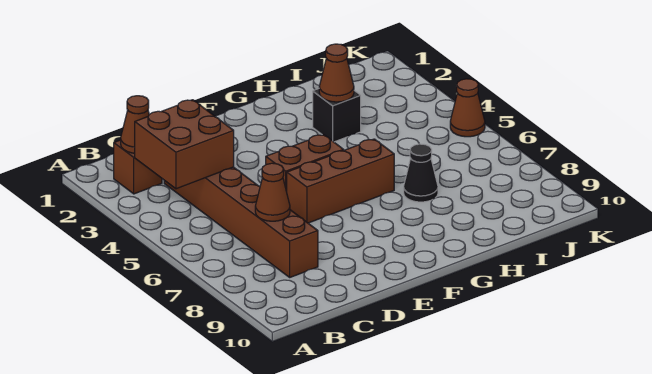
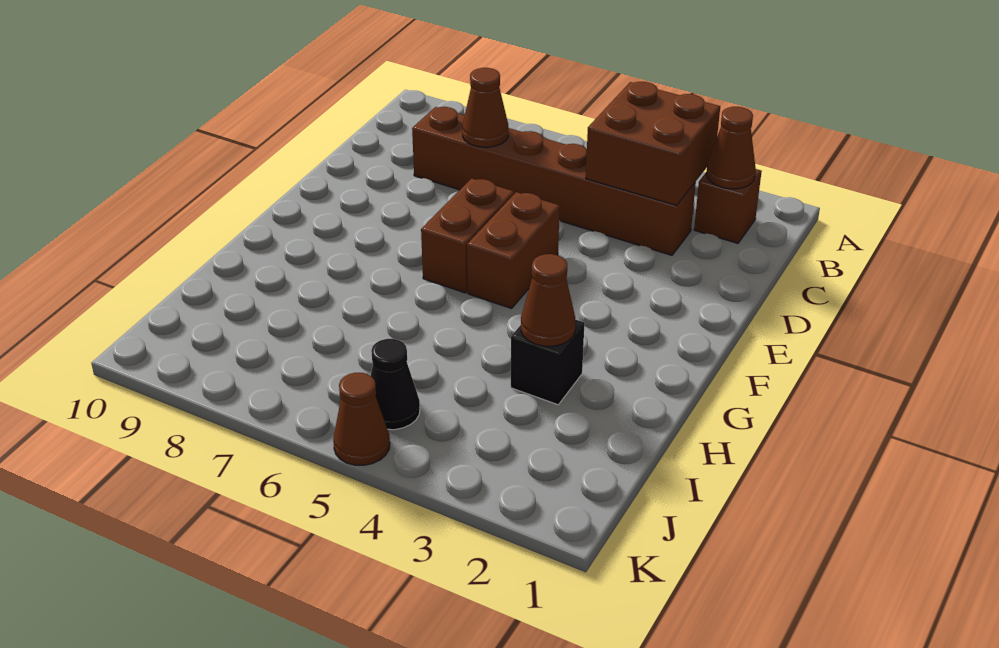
brown brick E6:G6 level 1 -> brown brick E6:F6 level 1
black cone H7 level 1 -> black cone J5 level 1

